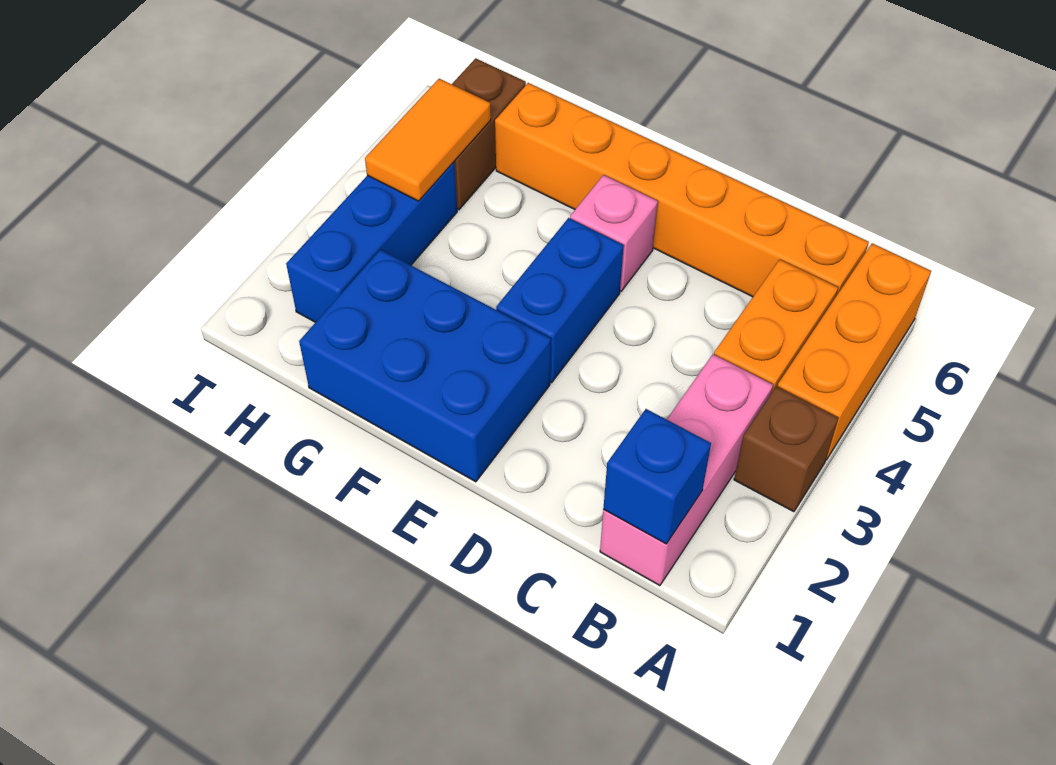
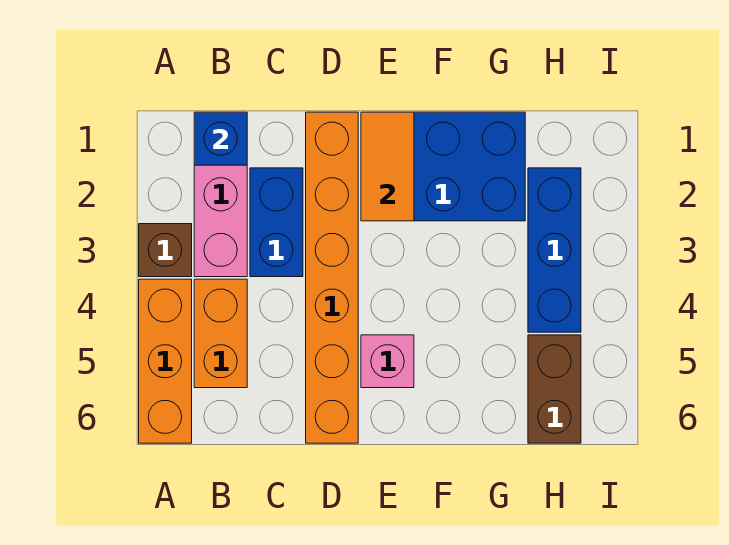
orange brick B6:G6 level 1 -> orange brick D1:D6 level 1
blue brick E3:E4 level 1 -> blue brick C2:C3 level 1
orange tile H4:H5 level 2 -> orange tile E1:E2 level 2

